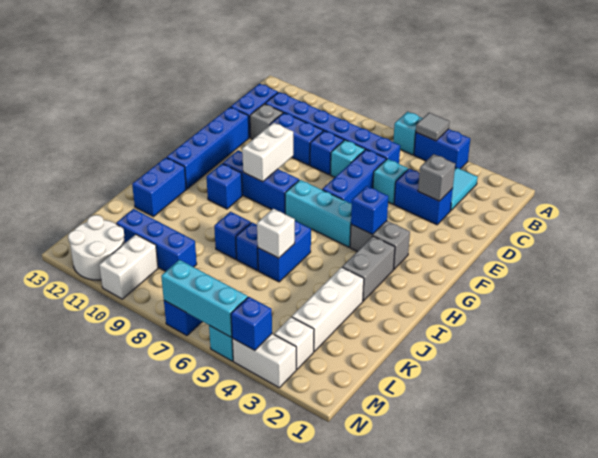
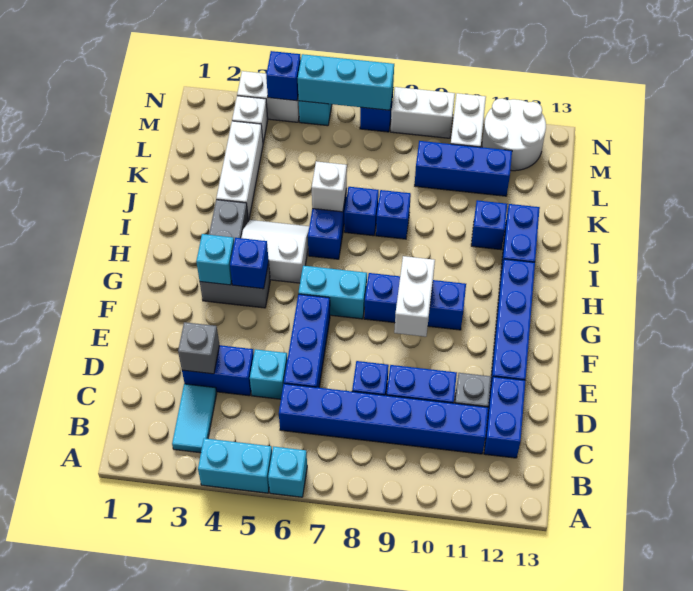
blue brick A4:A5 level 1 -> cyan brick A4:A5 level 1
grey tile A5 level 2 -> none
cyan brick D7 level 1 -> cyan brick G3 level 2
cyan brick G5:G7 level 1 -> cyan brick G6:G7 level 1
none -> white slope H4:I5 level 1 top H
blue brick H10 level 1 -> blue brick J11 level 1
none -> white brick N8:N9 level 1

